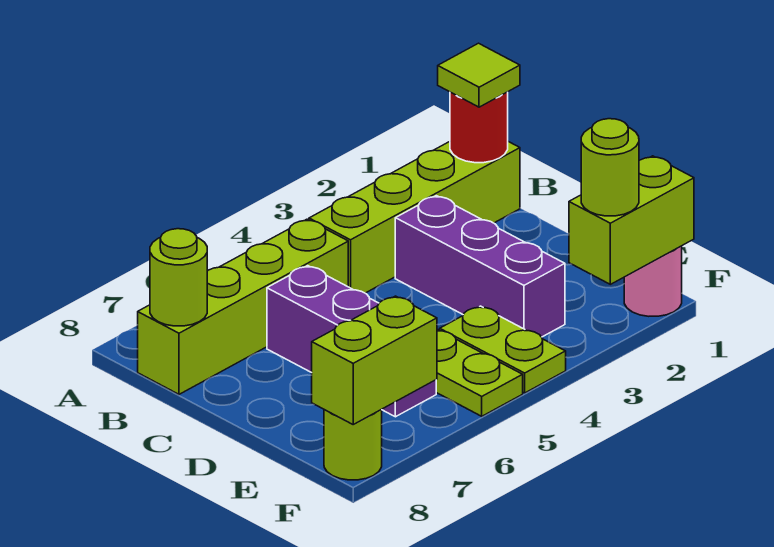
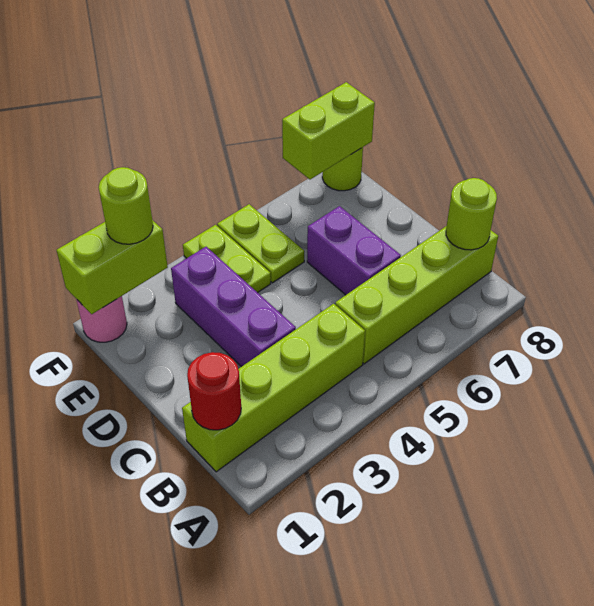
lime tile B1 level 3 -> none
purple brick C6:E6 level 1 -> purple brick C6:D6 level 1

